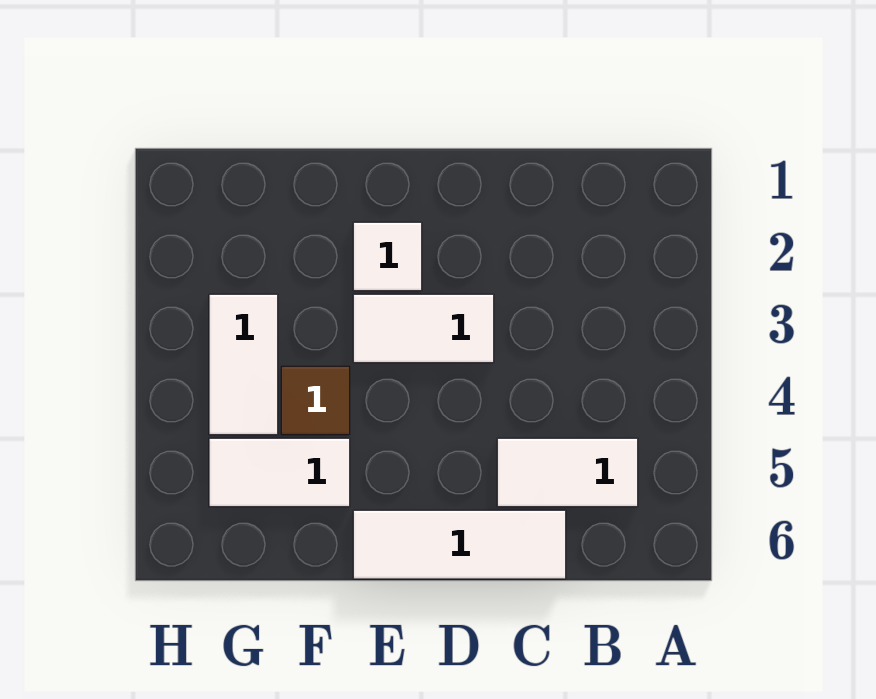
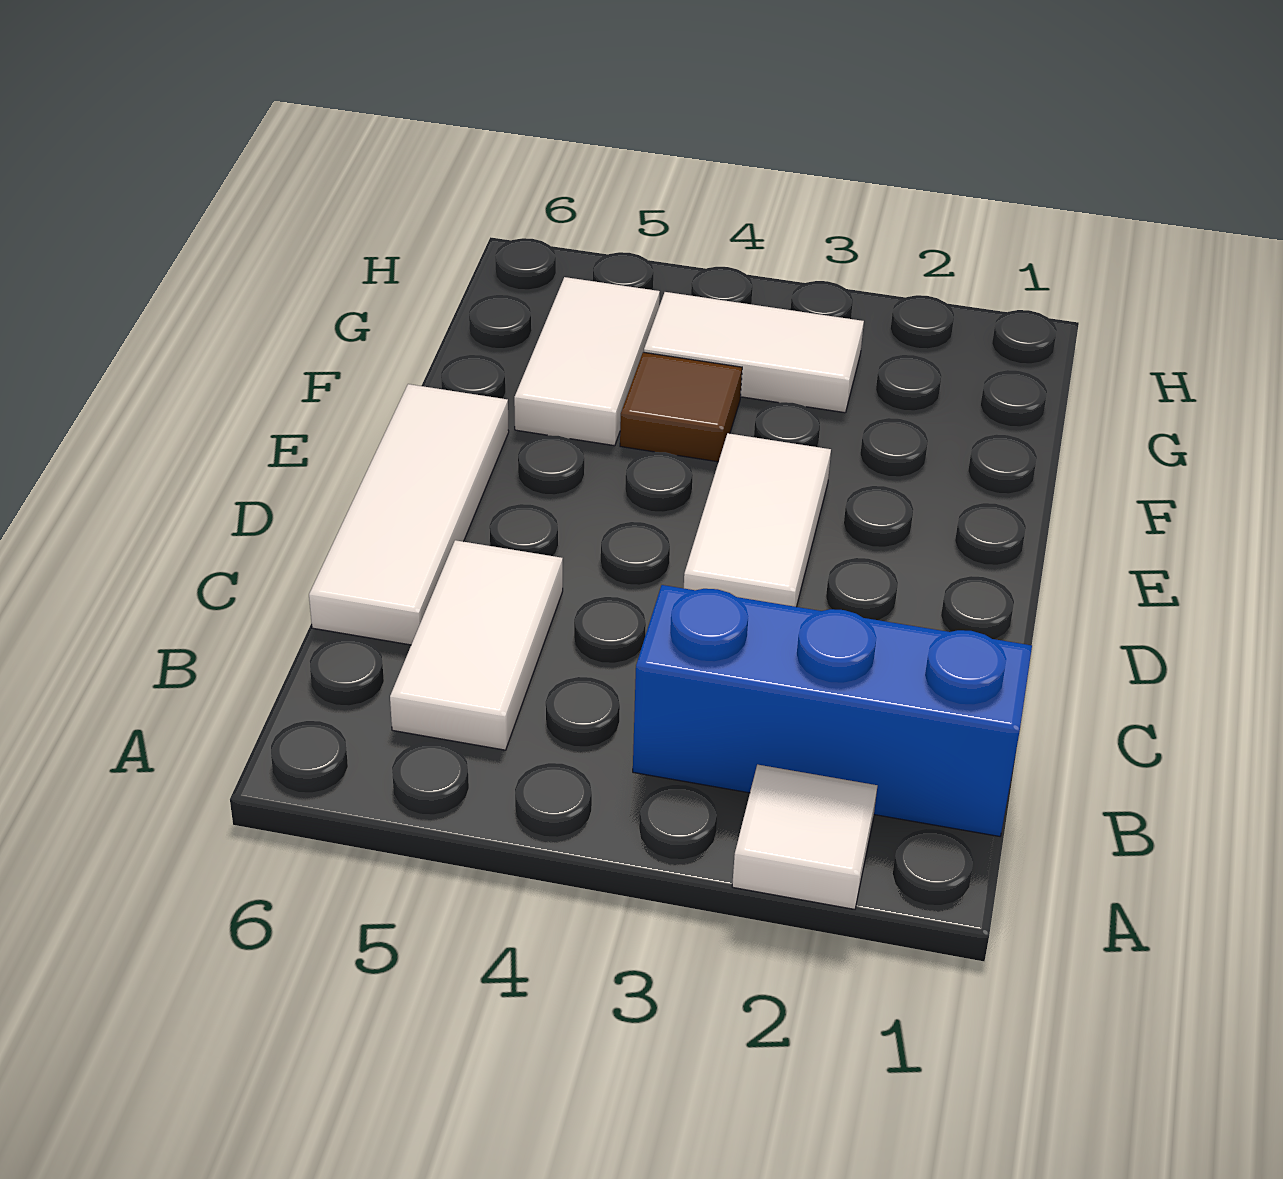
none -> blue brick B1:B3 level 1
white tile E2 level 1 -> white tile A2 level 1

